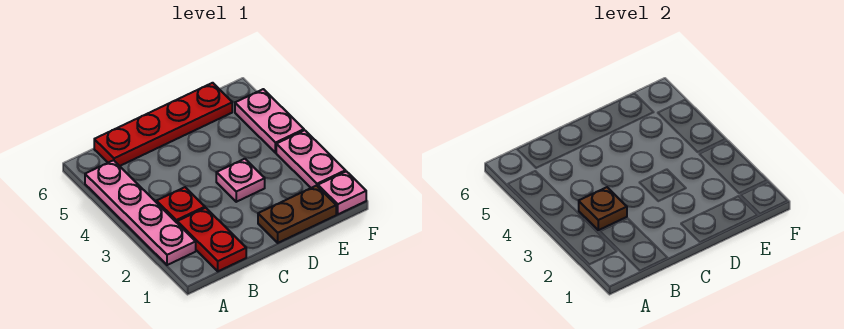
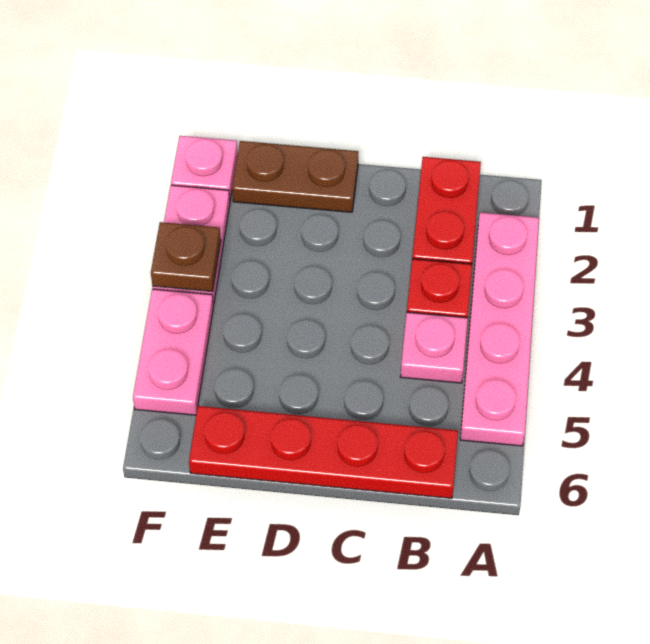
brown plate B3 level 2 -> brown plate F3 level 2
pink plate D3 level 1 -> pink plate B4 level 1

